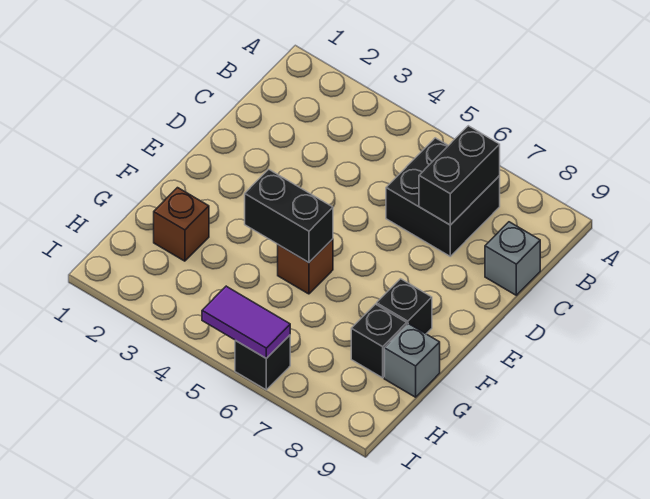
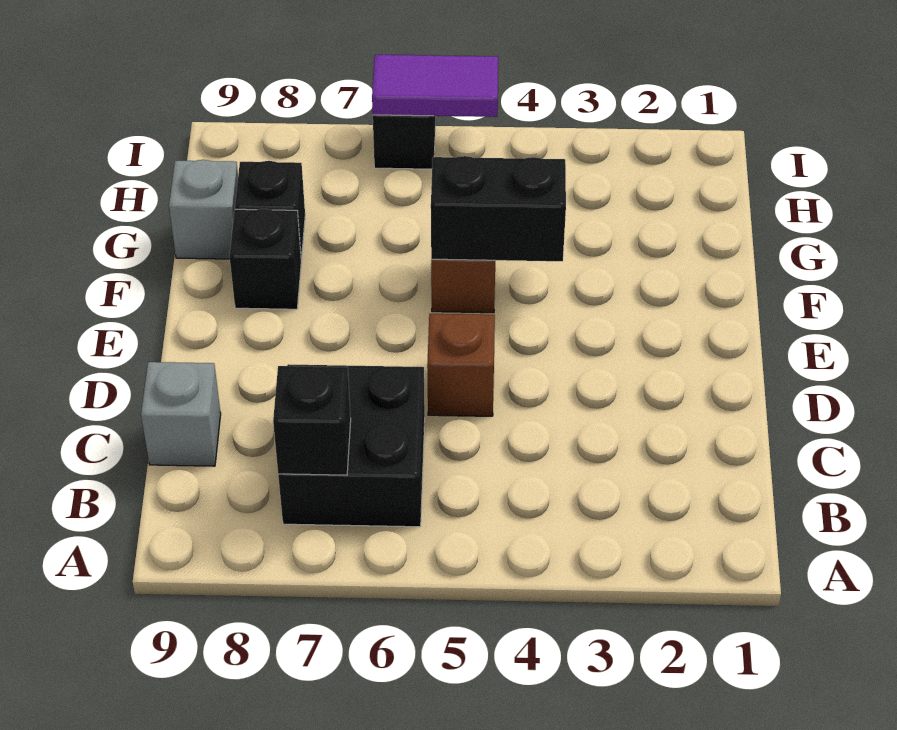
black brick B7:C7 level 2 -> black brick B7 level 2
brown brick G2 level 1 -> brown brick D5 level 1

